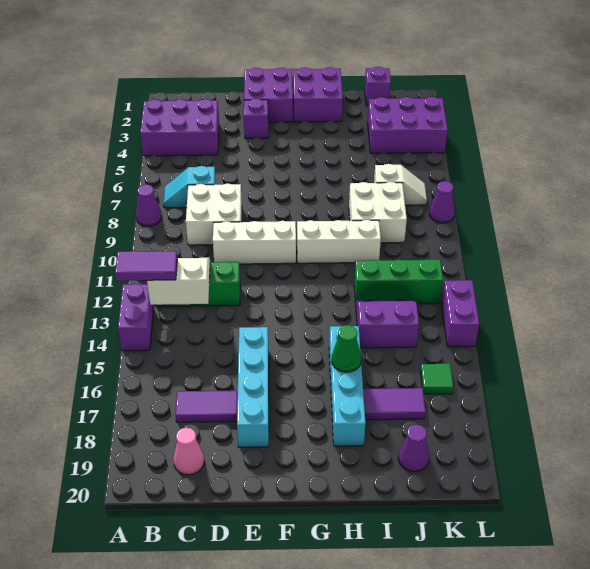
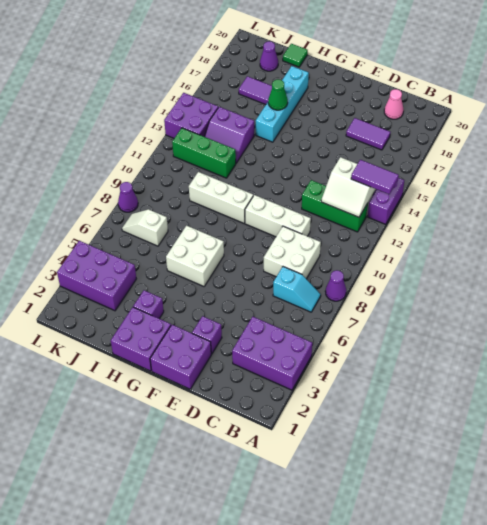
cyan brick E15:E18 level 1 -> none
white brick I8:J9 level 1 -> white brick G6:H7 level 1
purple brick J1 level 1 -> purple brick H3 level 1
green tile K16 level 1 -> green tile I20 level 1
purple brick L13:L14 level 1 -> purple brick K13:L14 level 1

